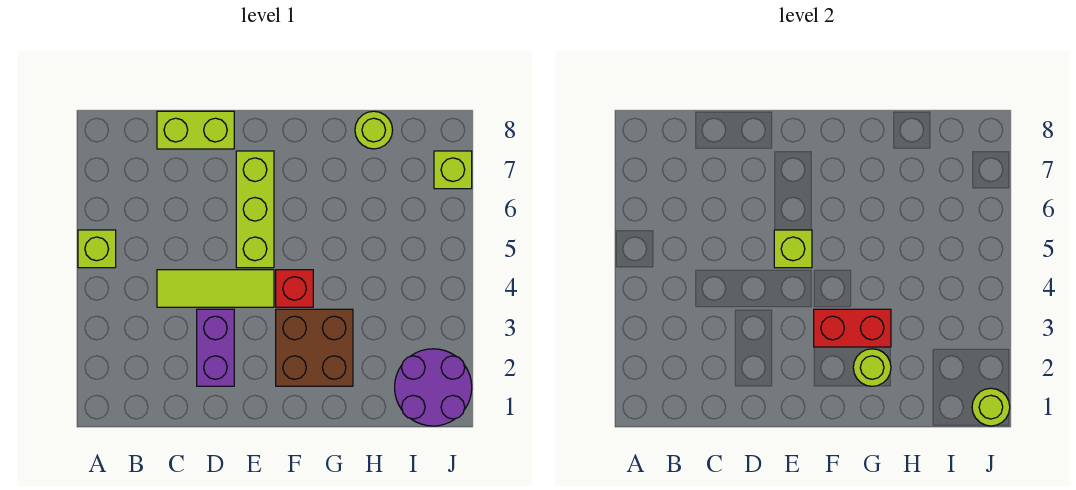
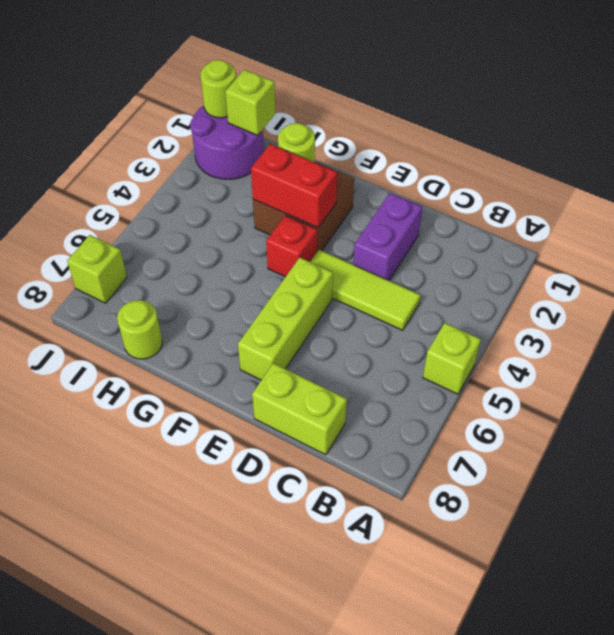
lime brick E5 level 2 -> lime brick I1 level 2

